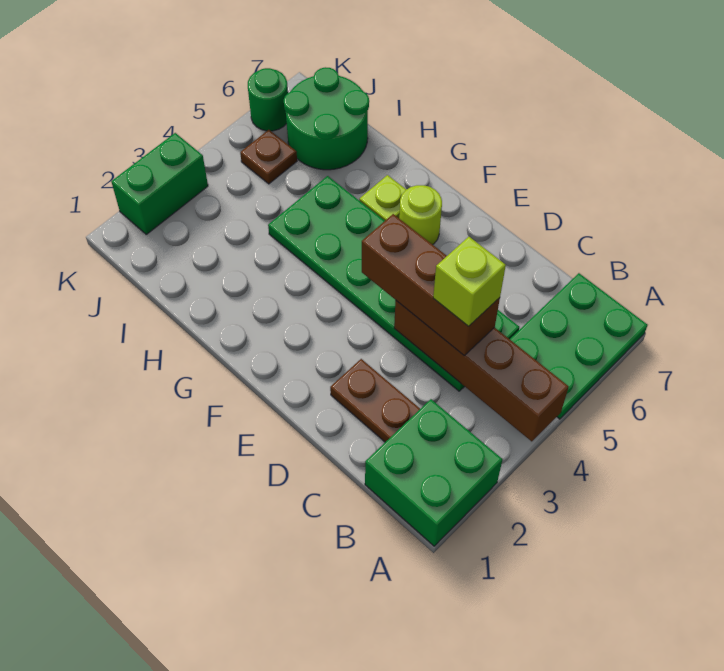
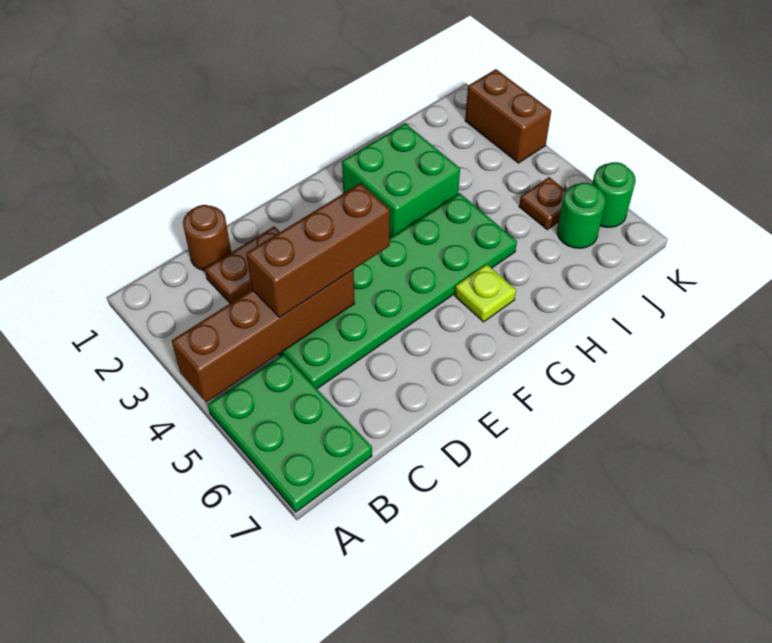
green brick A1:B2 level 1 -> green brick G2:H3 level 1
none -> brown round brick C1 level 1
lime brick C4 level 4 -> none
lime round brick F6 level 1 -> none
green round brick I6:J7 level 1 -> green round brick J6 level 1
green brick K2:K3 level 1 -> brown brick K2:K3 level 1

